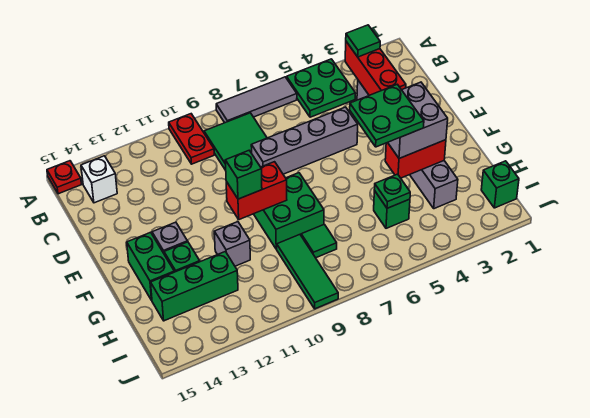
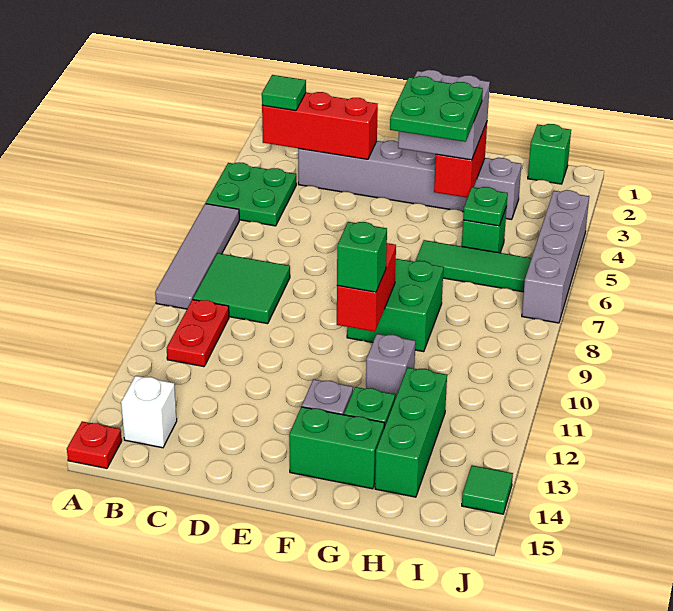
grey tile A6:A8 level 1 -> grey tile A6:A9 level 1
red plate A10:B10 level 1 -> red plate B10:B11 level 1
grey brick D5:D8 level 1 -> grey brick J4:J7 level 1
green tile H8 level 1 -> green tile J14 level 1
green tile H9:J9 level 1 -> green tile G6:I6 level 1

